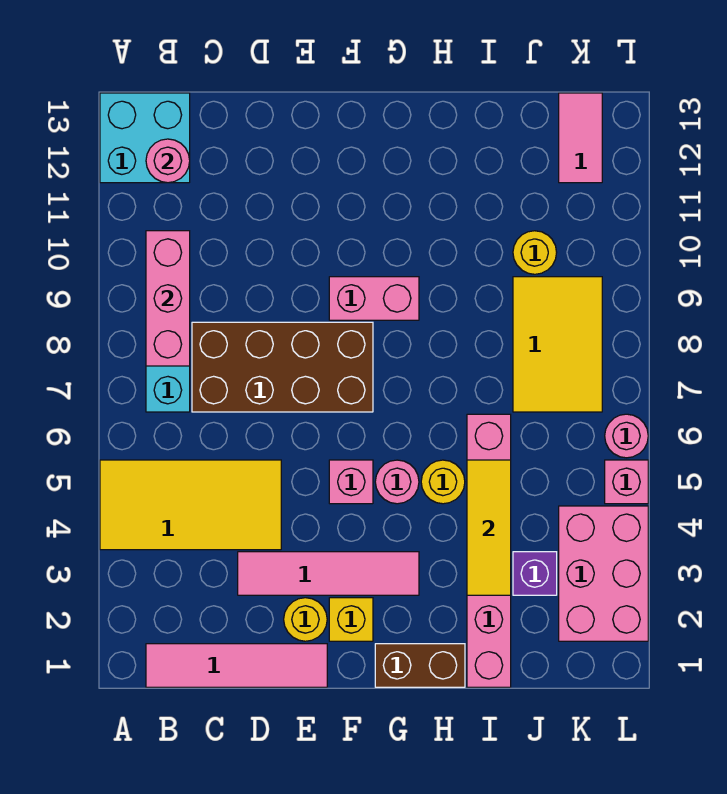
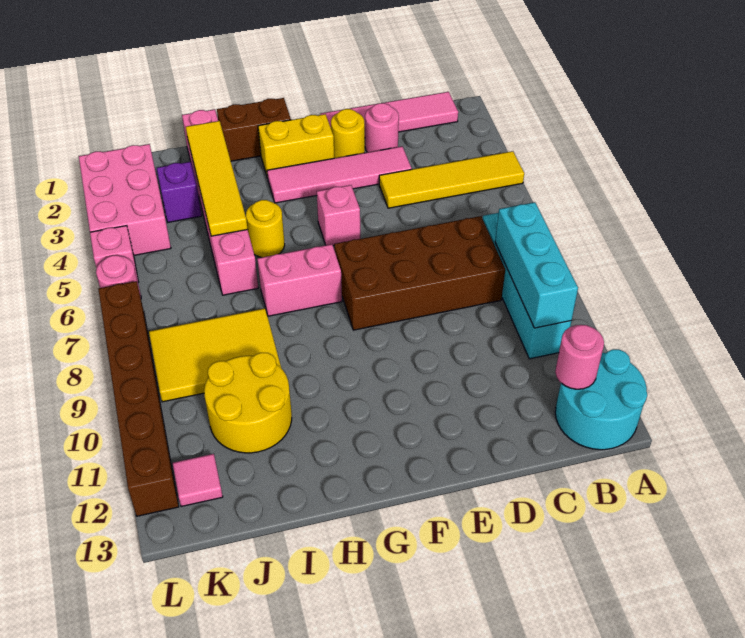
yellow tile A4:D5 level 1 -> yellow tile A4:D4 level 1
cyan brick A12:B13 level 1 -> cyan round brick A12:B13 level 1
pink brick B8:B10 level 2 -> cyan brick B8:B10 level 2
yellow brick F2 level 1 -> yellow brick F2:G2 level 1
pink brick F9:G9 level 1 -> pink brick G7:H7 level 1
pink round brick G5 level 1 -> pink round brick D2 level 1
yellow tile I3:I5 level 2 -> yellow tile I2:I5 level 2
yellow tile J7:K9 level 1 -> yellow tile I8:K9 level 1
yellow round brick J10 level 1 -> yellow round brick I10:J11 level 1
pink tile K12:K13 level 1 -> pink tile K12 level 1
none -> brown brick L7:L12 level 1

